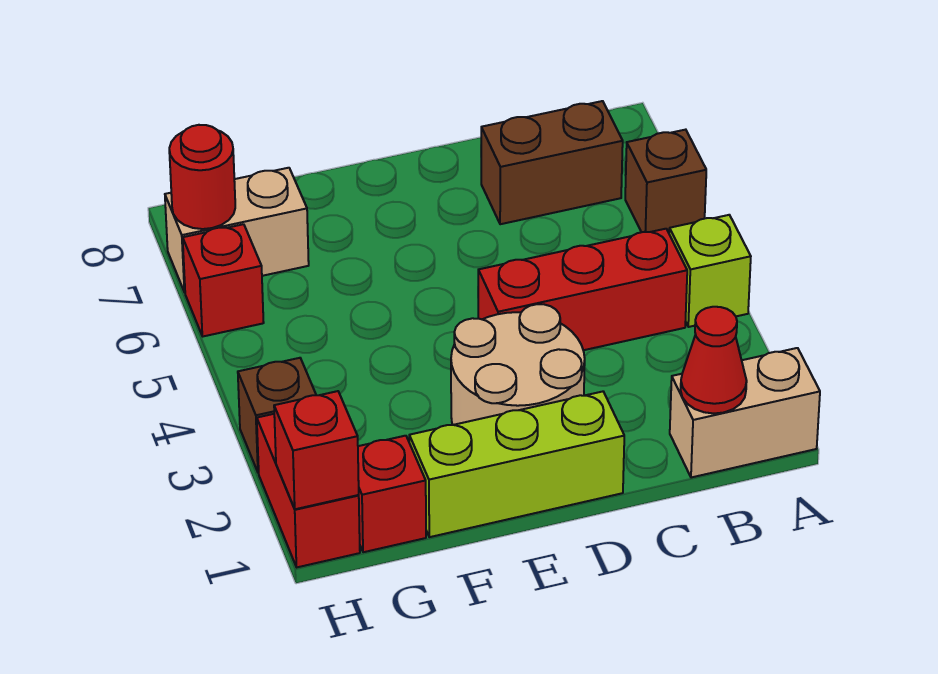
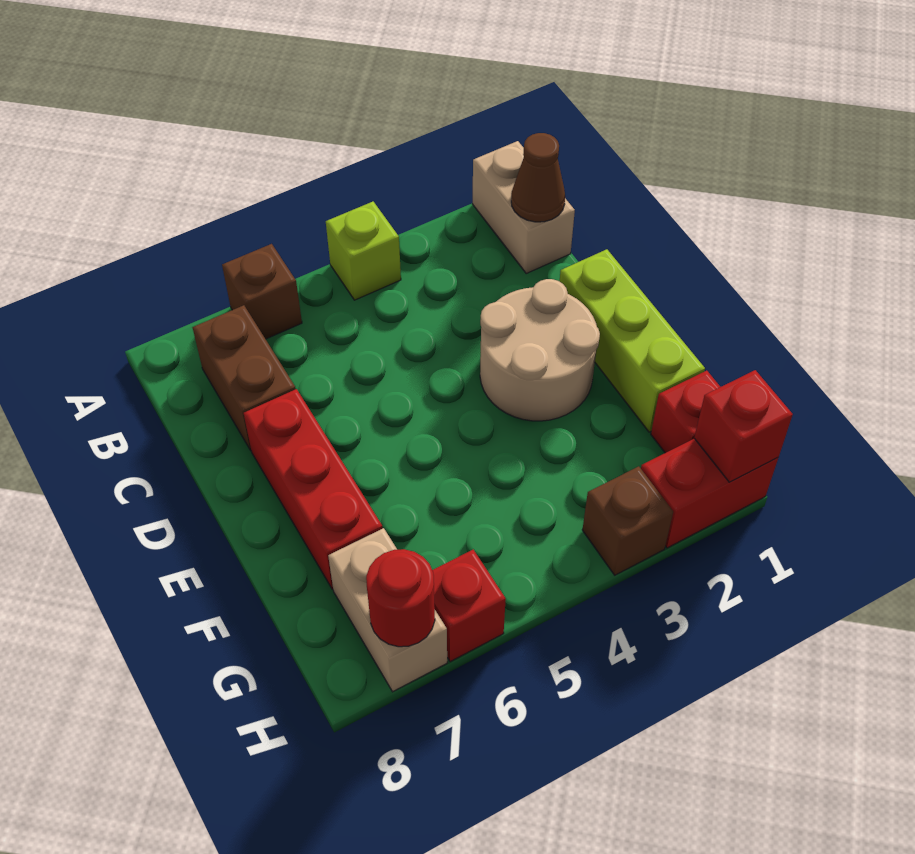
red cone B1 level 2 -> brown cone B1 level 2
red brick B4:D4 level 1 -> red brick D7:F7 level 1

